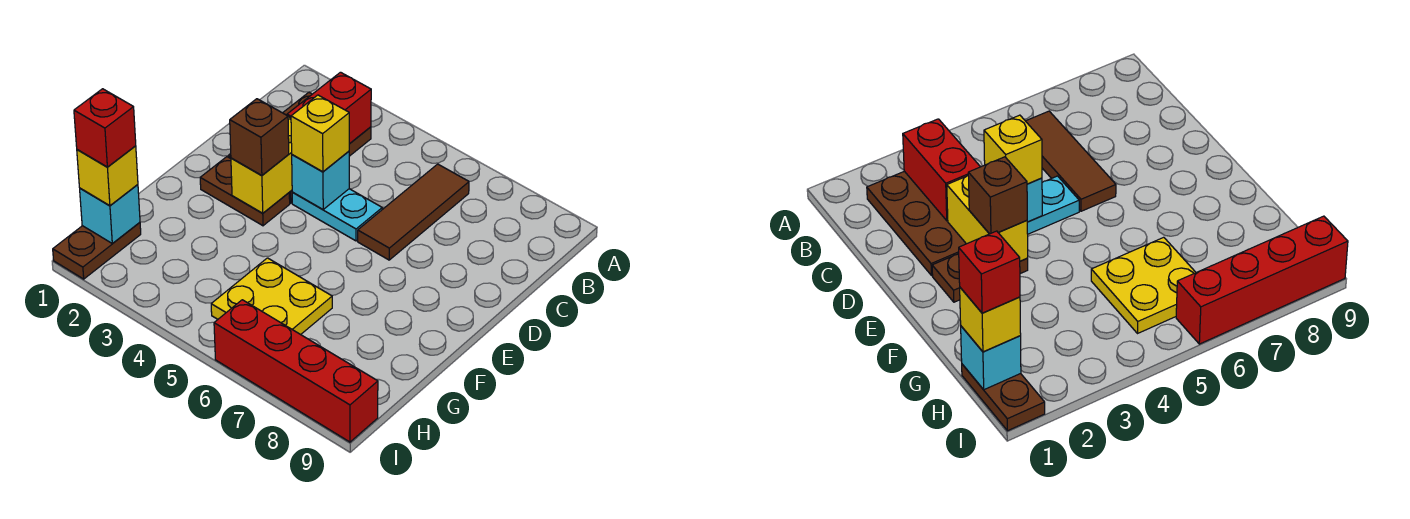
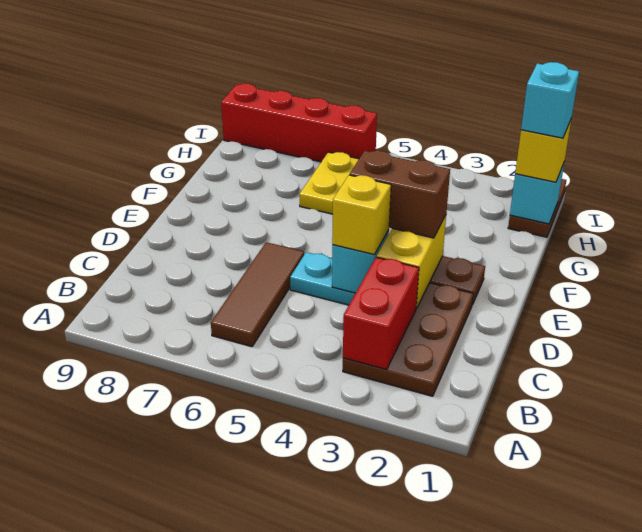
brown brick E3 level 3 -> brown brick E3:E4 level 3
red brick H1 level 4 -> cyan brick H1 level 4

